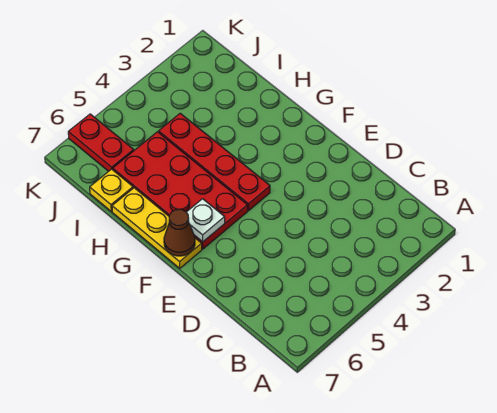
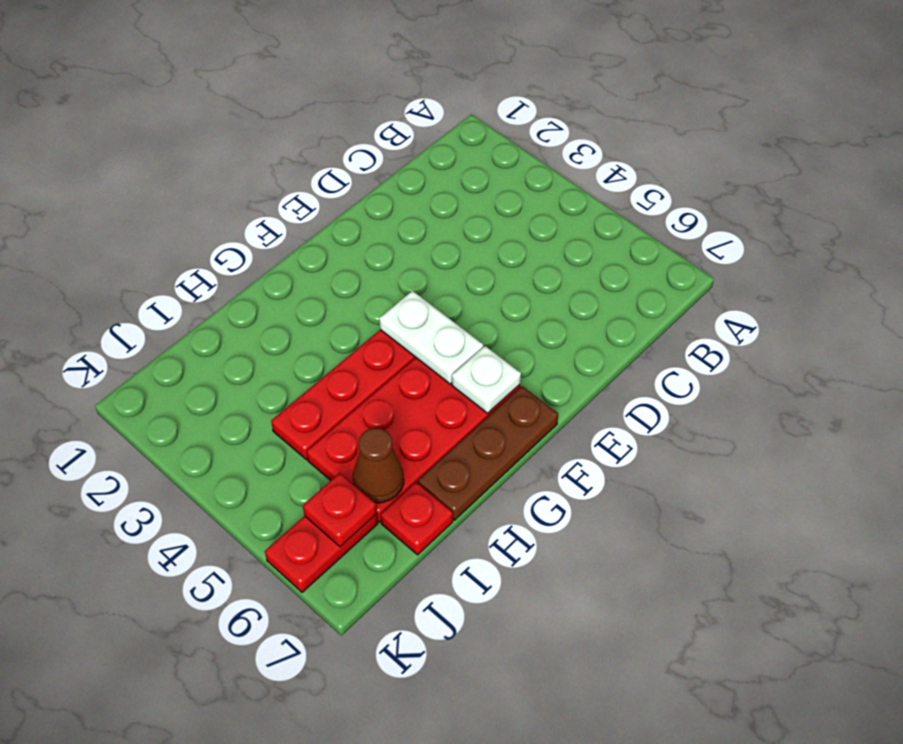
none -> white plate F4:F5 level 2
yellow plate F7:H7 level 1 -> brown plate F7:H7 level 1
brown cone F7 level 2 -> brown cone I6 level 2
yellow plate I7 level 1 -> red plate I7 level 1
none -> red plate J6 level 2

